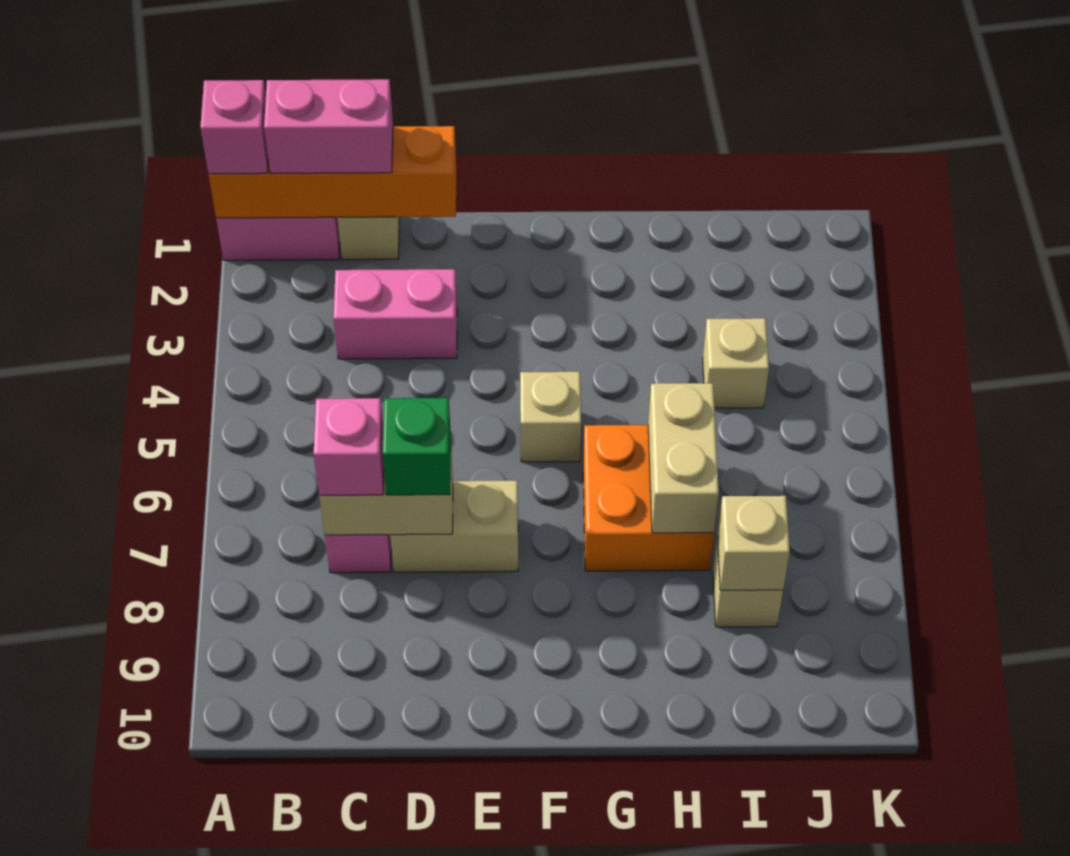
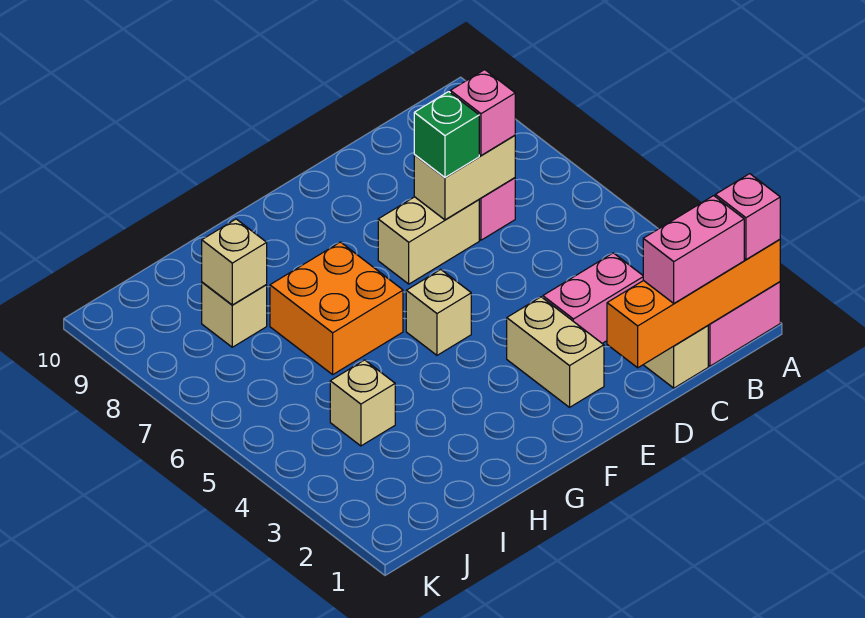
tan brick H6:H7 level 2 -> tan brick E2:E3 level 1

